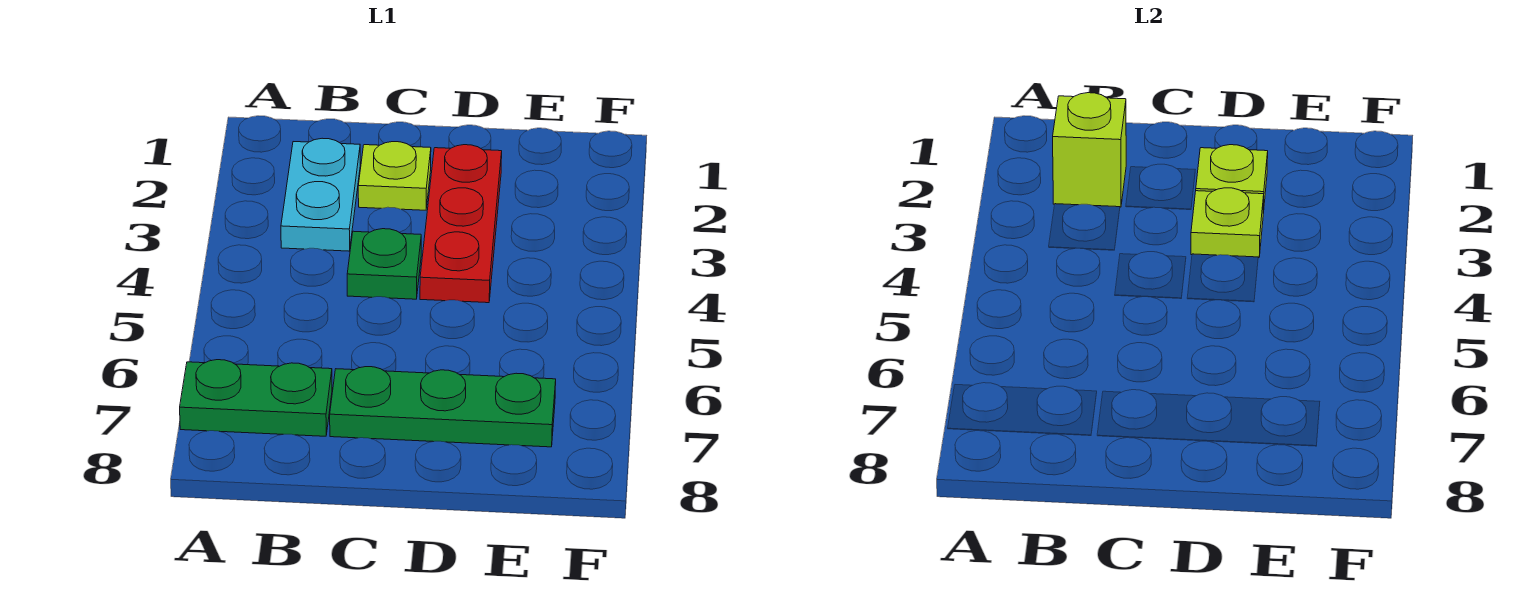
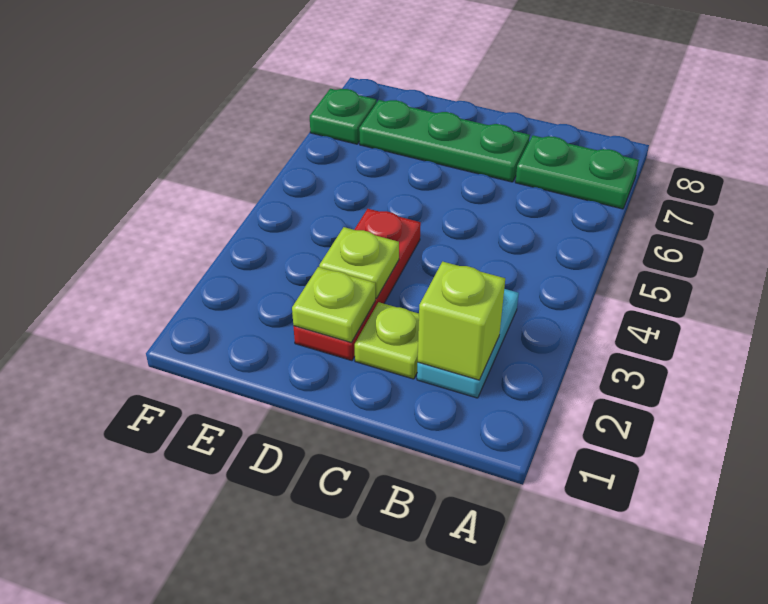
green plate C4 level 1 -> green plate F7 level 1

